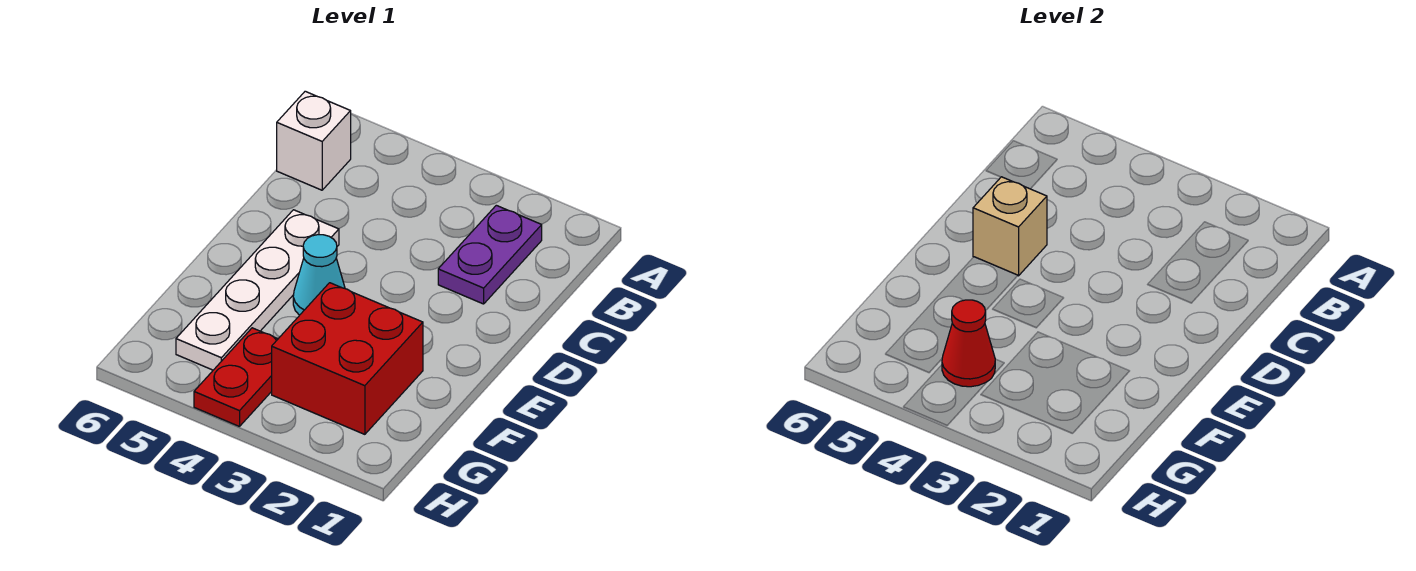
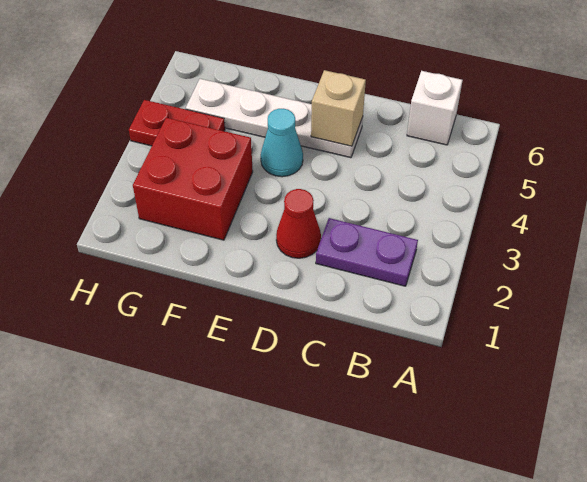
red cone G4 level 2 -> red cone D2 level 1

